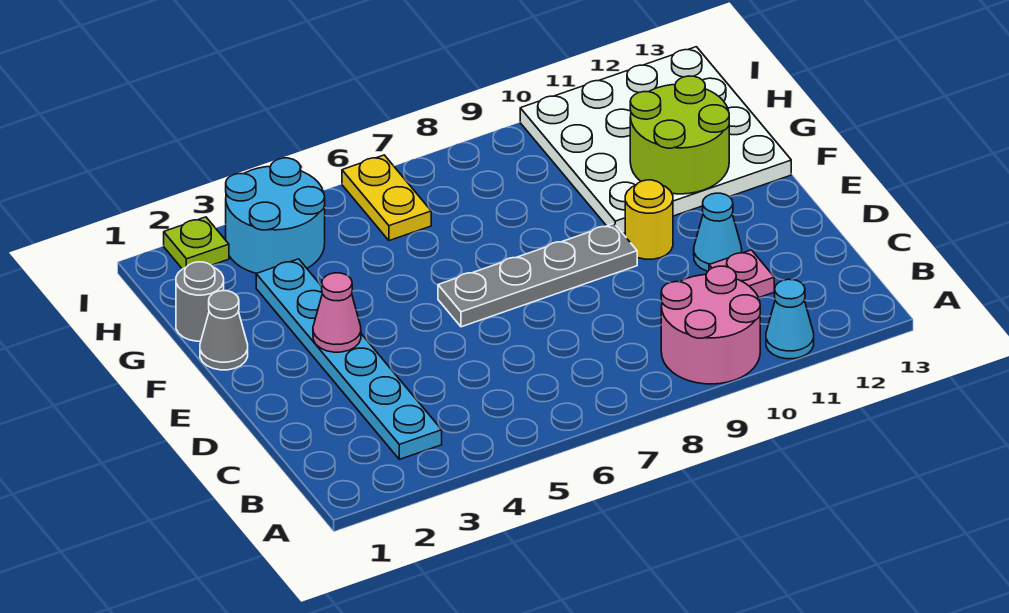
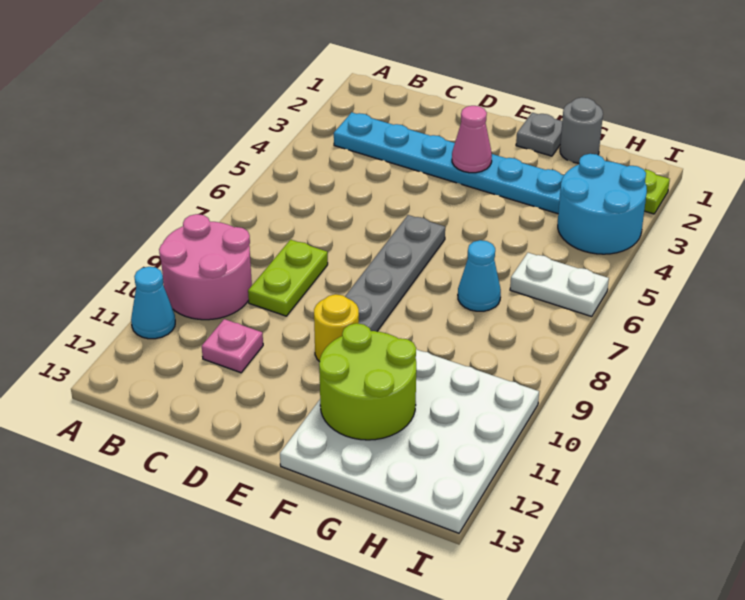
none -> lime plate C8:C9 level 1
cyan cone D11 level 1 -> cyan cone G7 level 1
grey cone F1 level 1 -> grey plate F1 level 1
yellow plate H6:I6 level 1 -> white plate H6:I6 level 1

